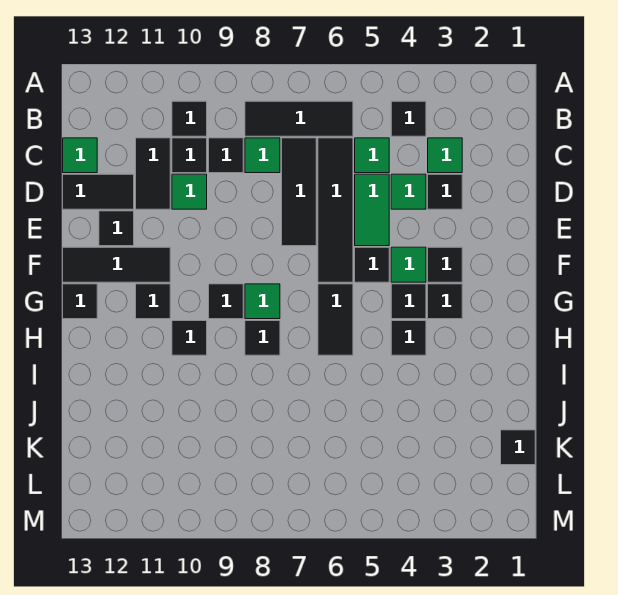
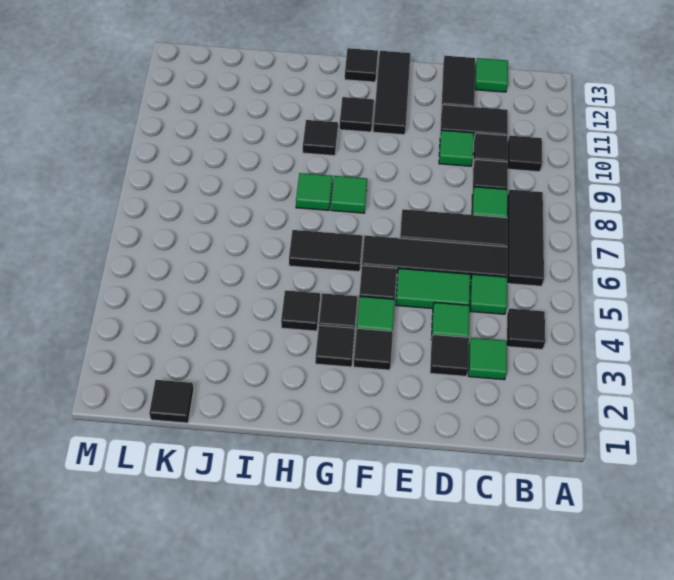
black tile E12 level 1 -> none
black tile G9 level 1 -> none
black tile H8 level 1 -> green tile H8 level 1

